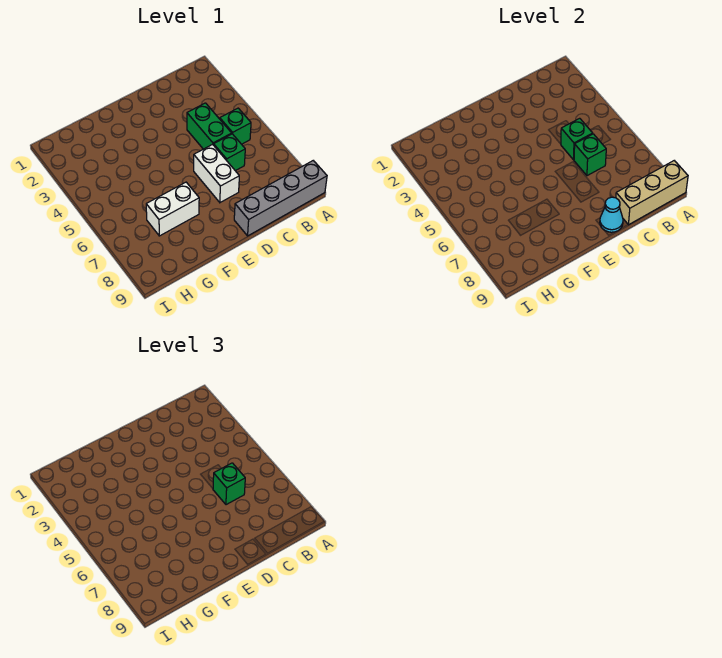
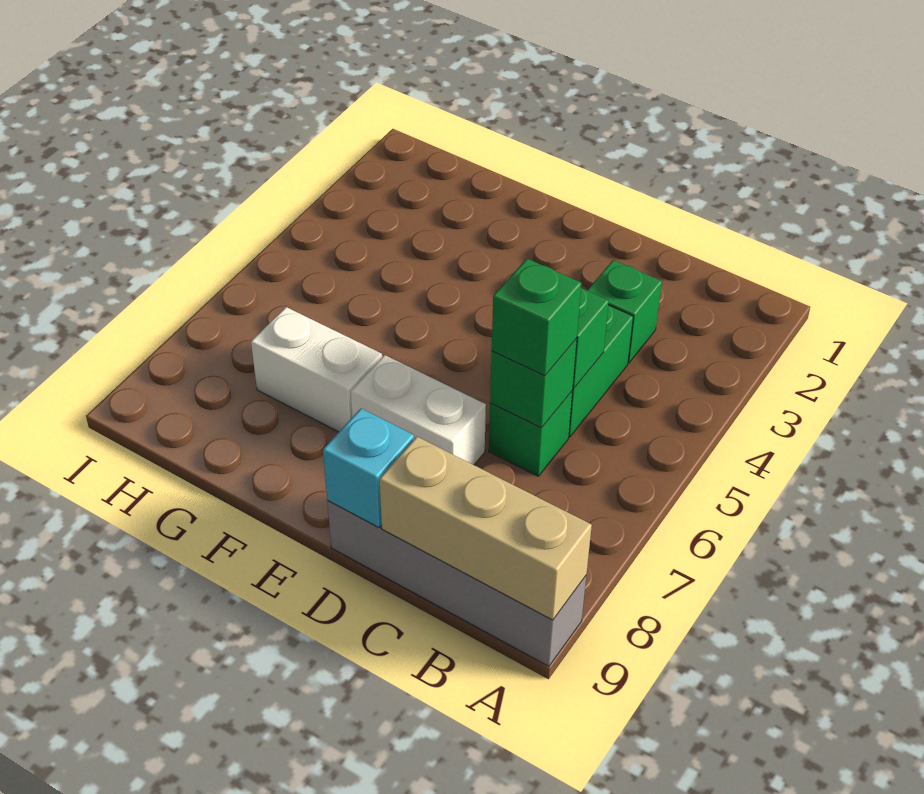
green brick B5 level 1 -> green brick C3 level 1
white brick D6:D7 level 1 -> white brick D7:E7 level 1
cyan cone D9 level 2 -> cyan brick D9 level 2

